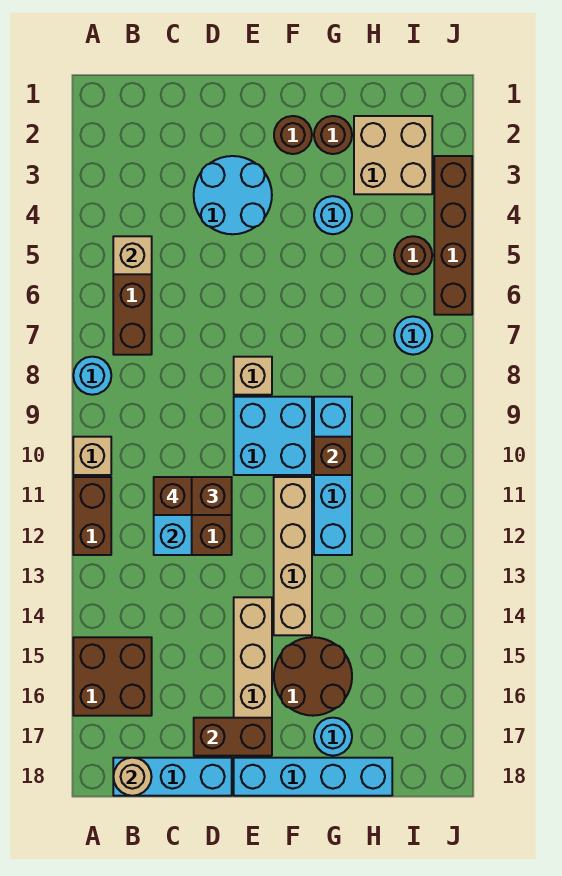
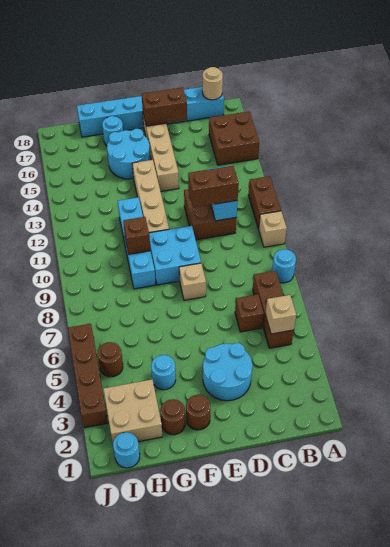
brown brick C11 level 4 -> brown brick C6 level 1
brown round brick F15:G16 level 1 -> cyan round brick F15:G16 level 1
cyan round brick I7 level 1 -> cyan round brick I1 level 1

